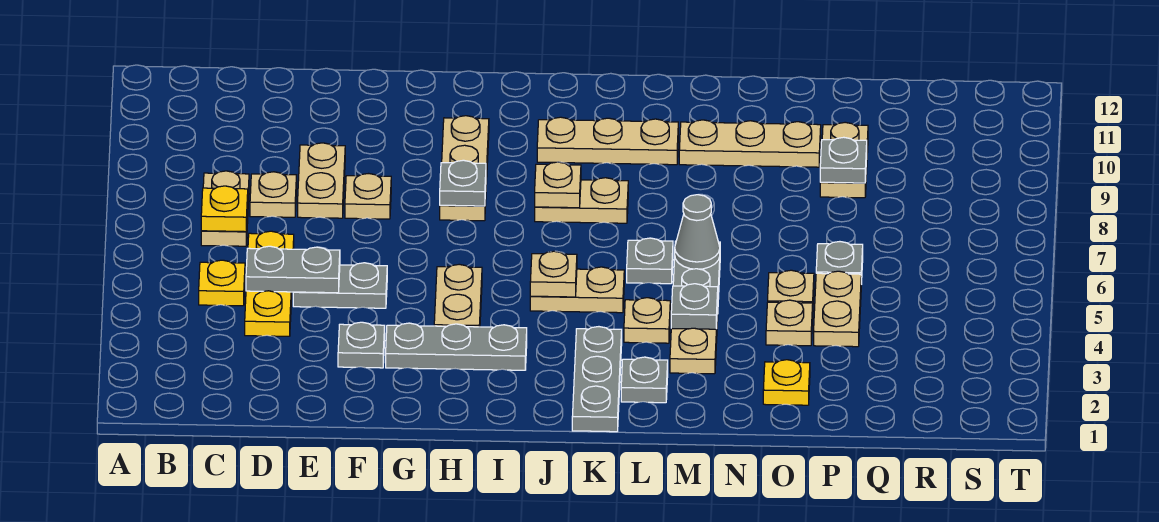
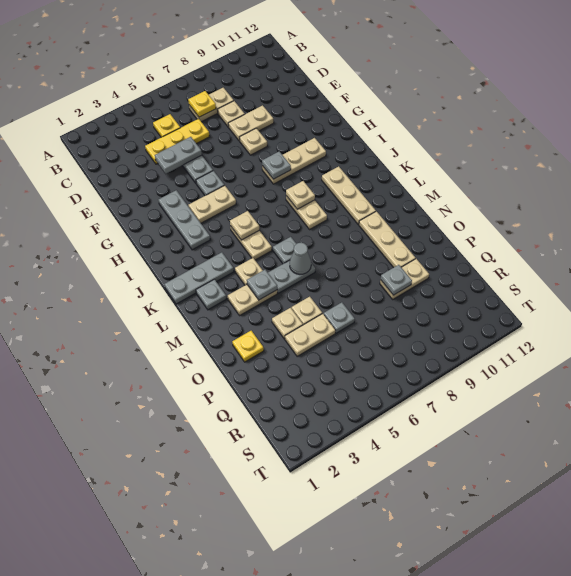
grey plate D5:E5 level 2 -> grey plate E4:E5 level 2
grey plate F3 level 1 -> grey plate G5 level 1

